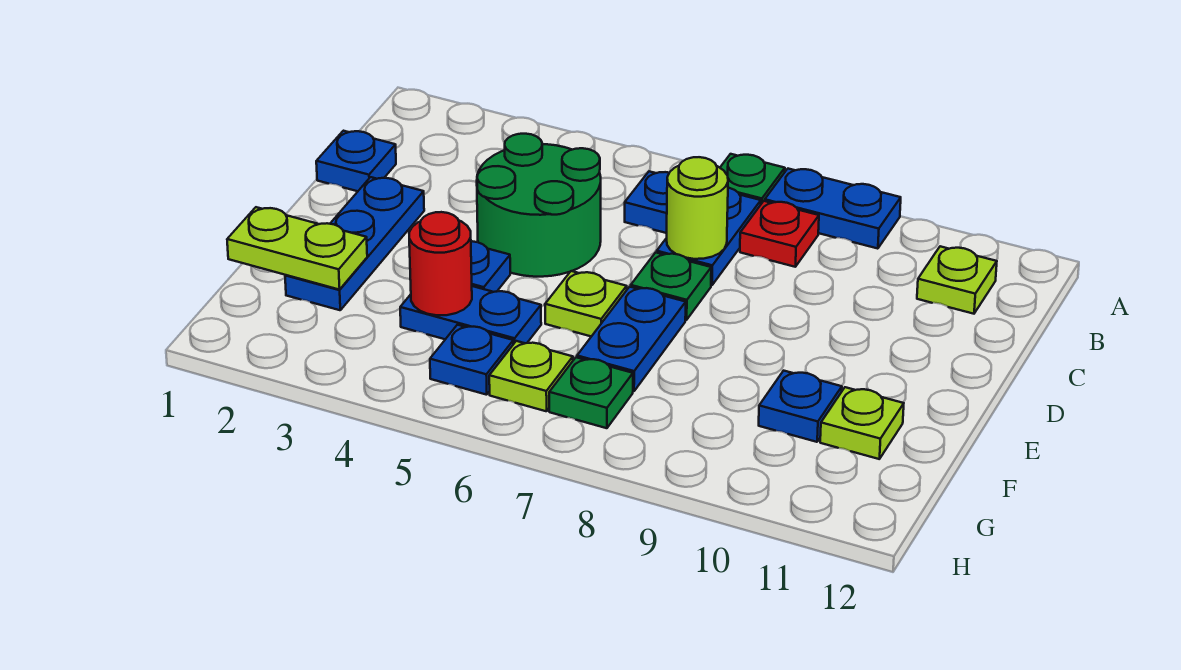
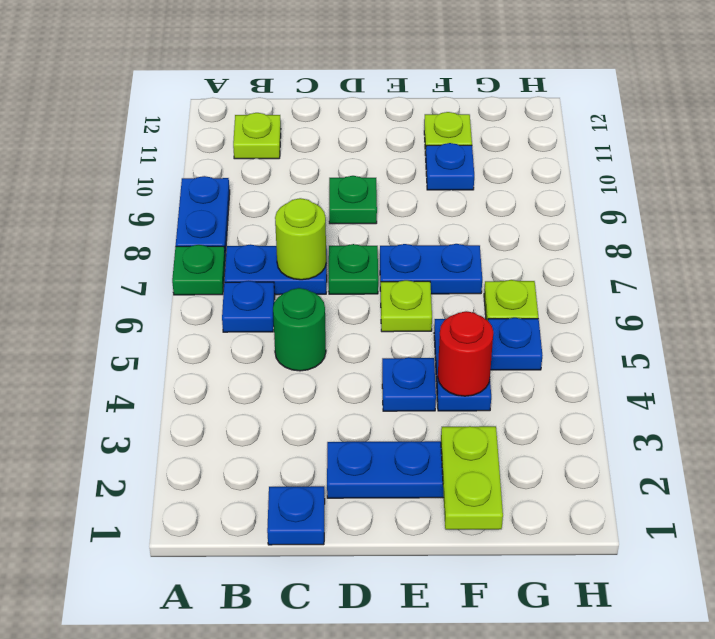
red plate B8 level 1 -> none
green round brick C4:D5 level 1 -> green round brick C5 level 1
green plate G7 level 1 -> green plate D9 level 1

